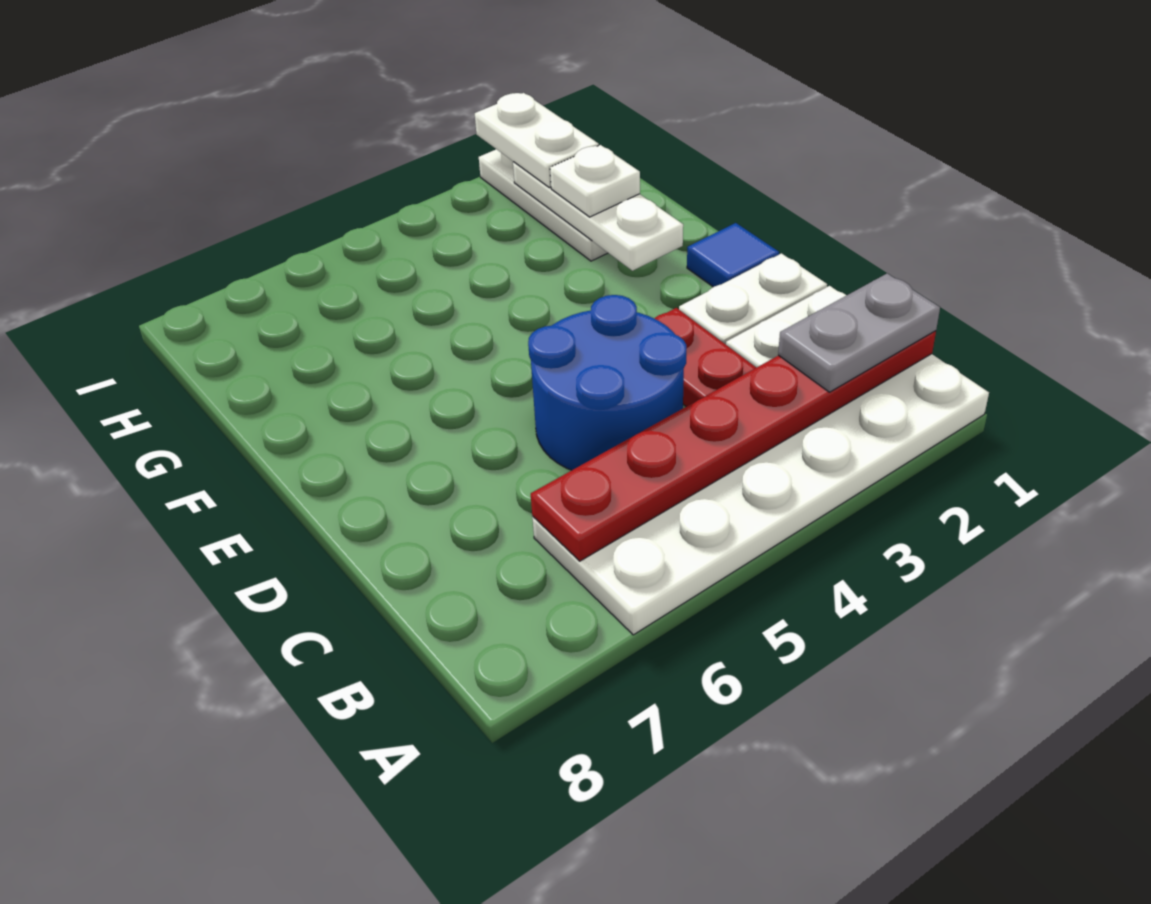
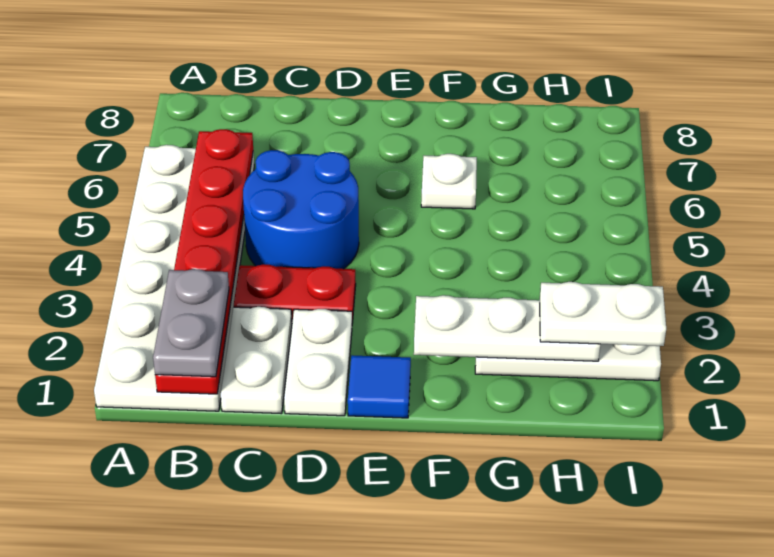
white plate G2 level 3 -> white plate F6 level 1

